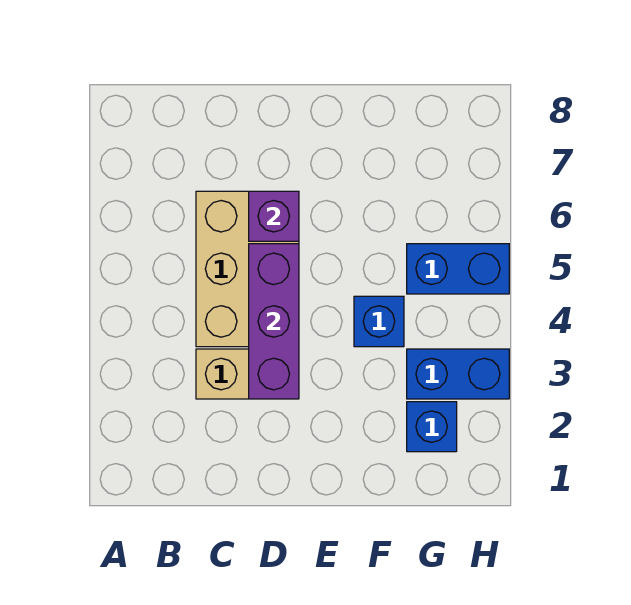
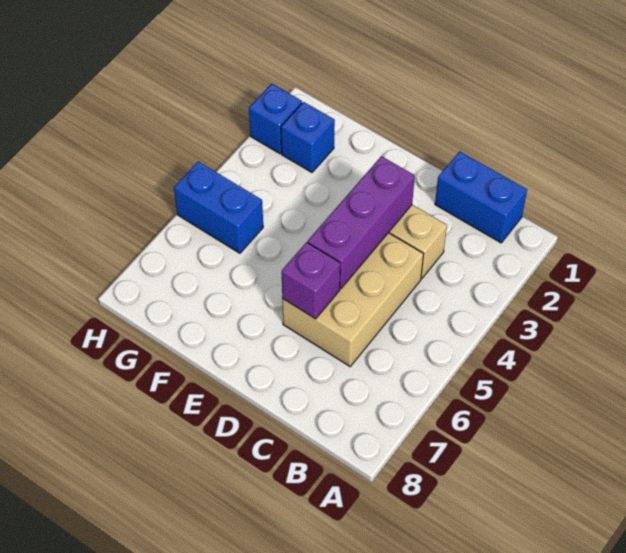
blue brick F4 level 1 -> blue brick H2 level 1
blue brick G3:H3 level 1 -> blue brick B1:C1 level 1

